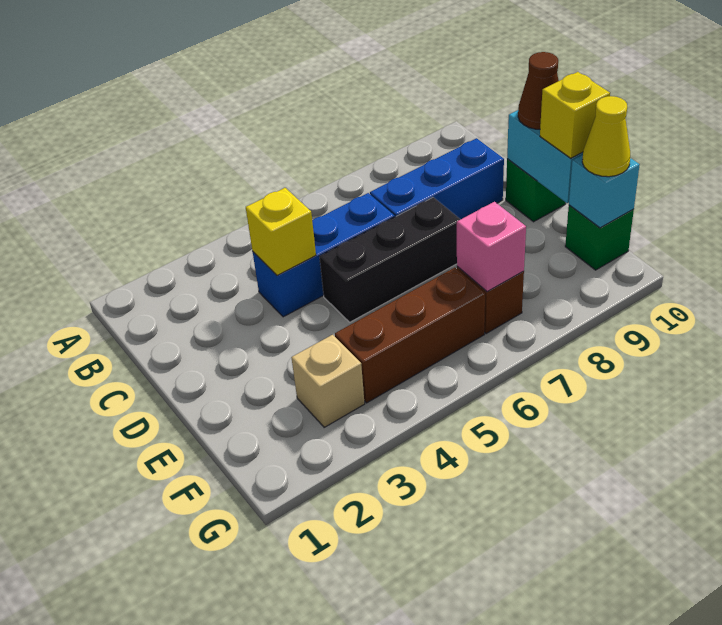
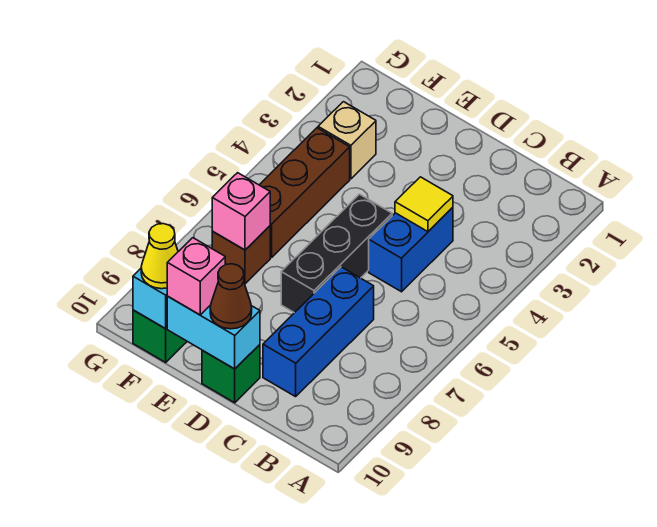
blue brick C4:C6 level 1 -> blue brick C4:C5 level 1
yellow brick C4 level 2 -> yellow tile C4 level 2
yellow brick E10 level 3 -> pink brick E10 level 3

